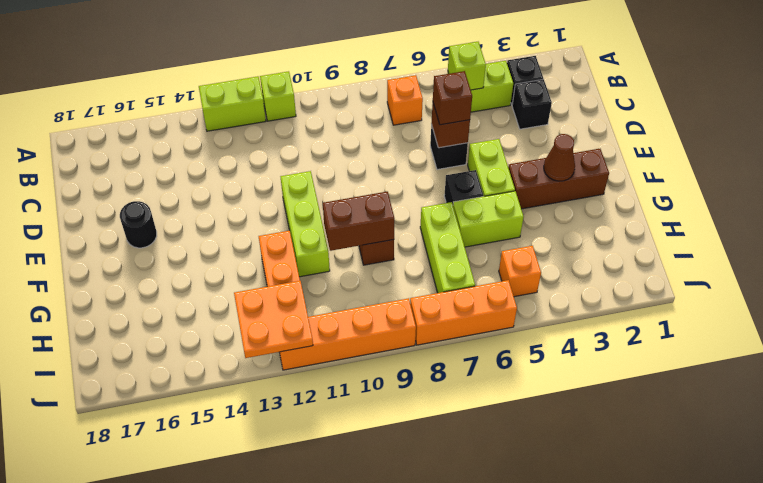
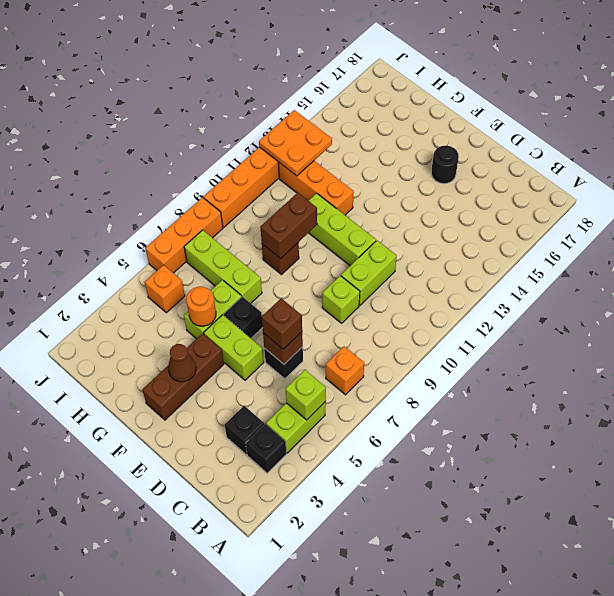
lime brick A11 level 1 -> lime brick D9 level 1
lime brick A12:A13 level 1 -> lime brick D10:D11 level 1
none -> orange round brick G5 level 2

